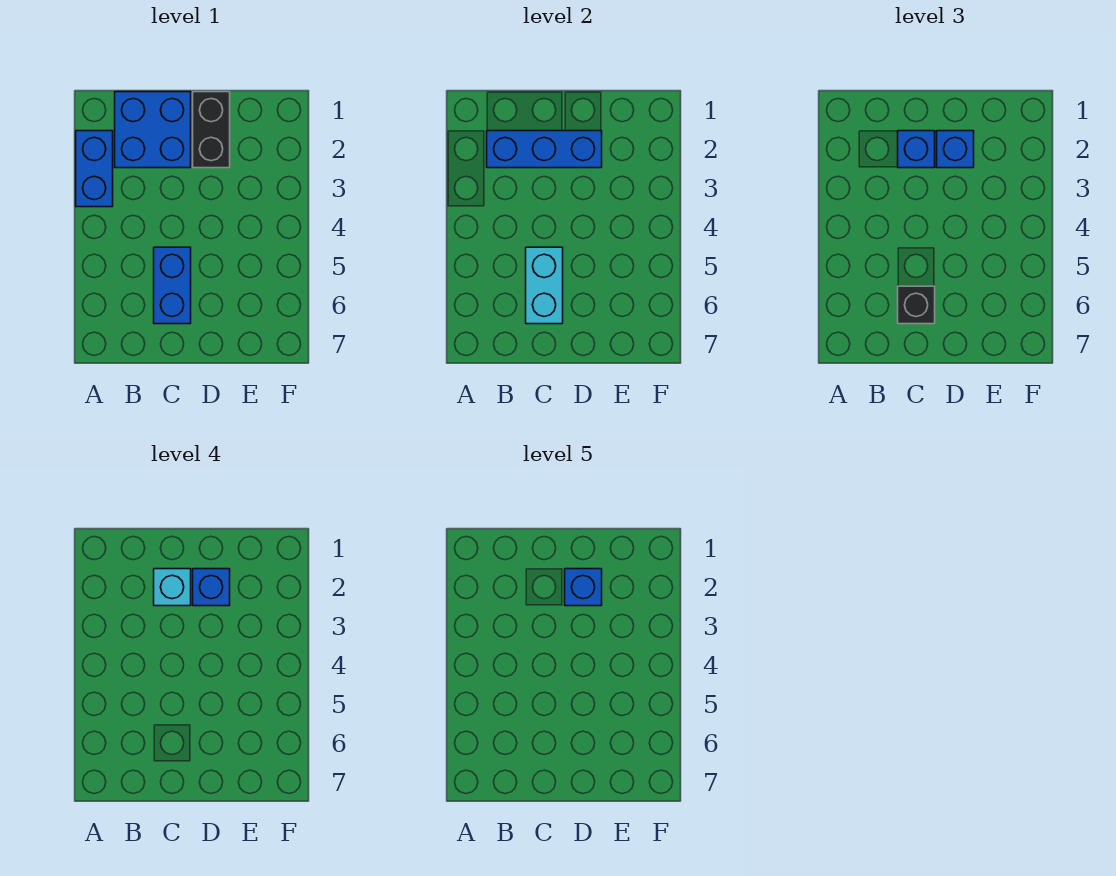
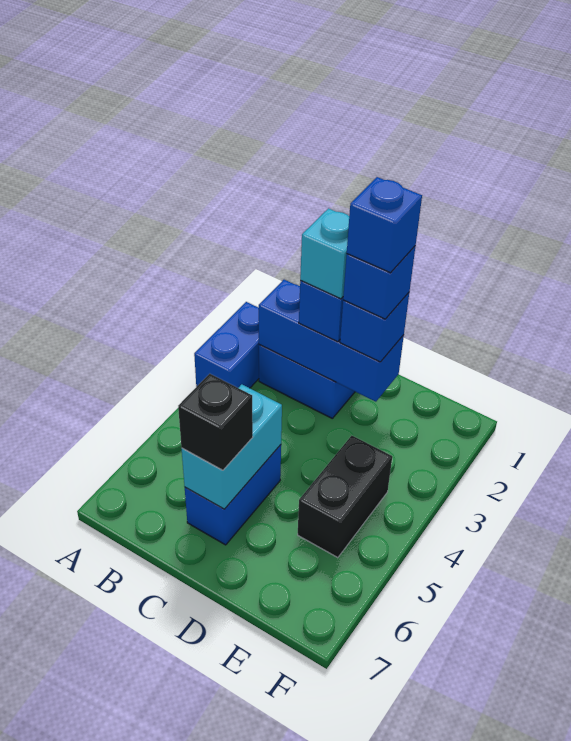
black brick D1:D2 level 1 -> black brick E4:E5 level 1

